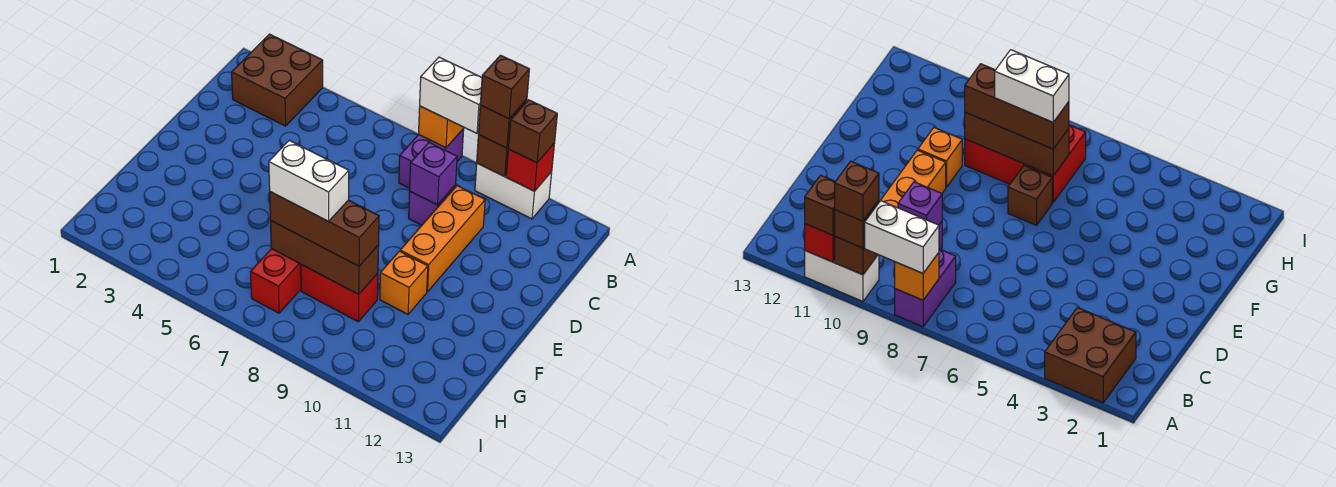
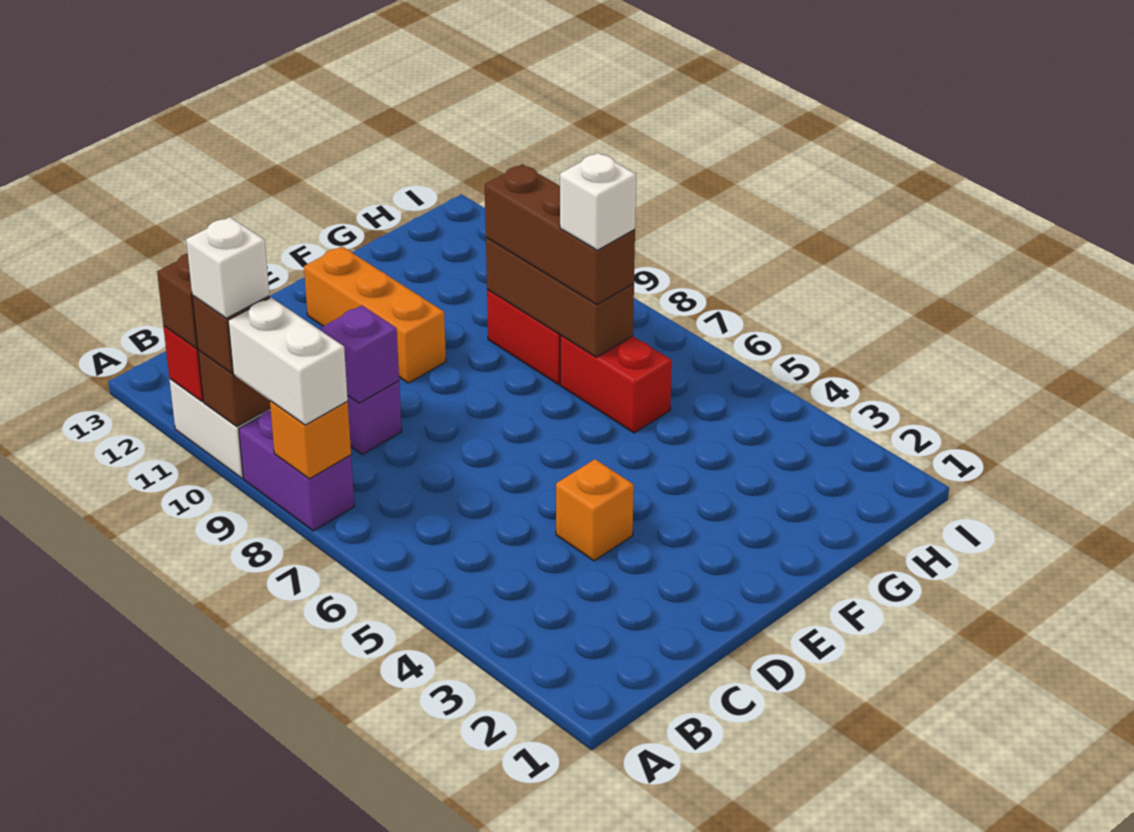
brown brick A2:B3 level 1 -> none
purple brick A8:B8 level 1 -> purple brick A8:A9 level 1
brown brick A10 level 4 -> white brick A10 level 4
orange brick C10:E10 level 1 -> orange brick E10:E12 level 1
brown brick F7 level 1 -> none
orange brick F10 level 1 -> orange brick D4 level 1
red brick G7:H7 level 1 -> red brick G6:G7 level 1
white brick G7:G8 level 4 -> white brick G7 level 4

